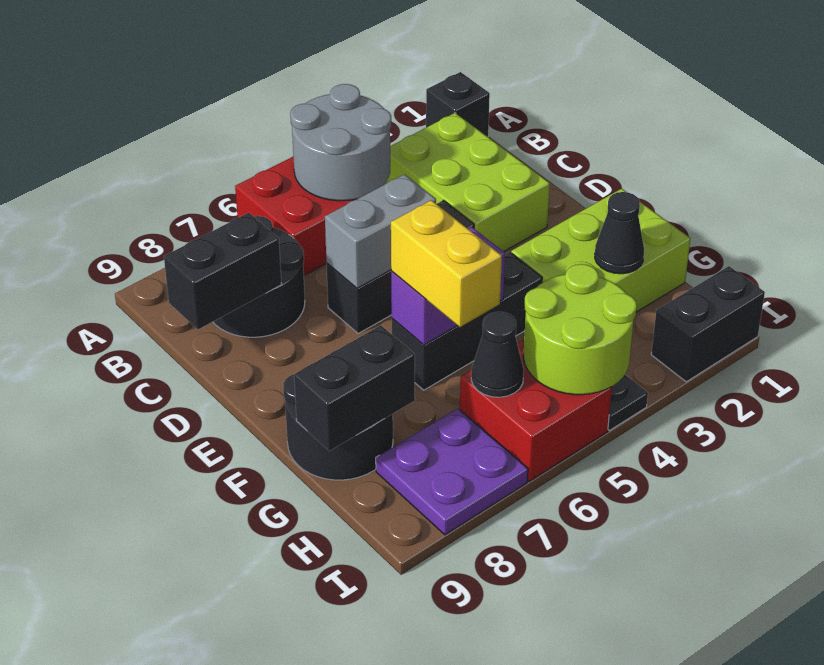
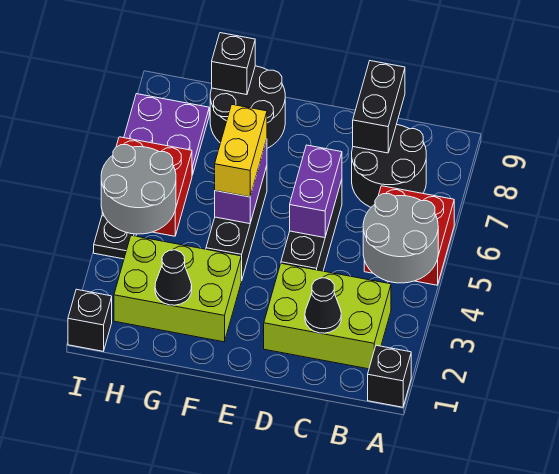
grey brick D5:D6 level 2 -> purple brick D5:D6 level 2
lime brick F1:G3 level 1 -> lime brick F2:H3 level 1
yellow brick F6:G6 level 3 -> yellow brick F5:F6 level 3
black brick G8:G9 level 2 -> black brick G9 level 2
lime round brick H4:I5 level 2 -> grey round brick H4:I5 level 2
black cone H6 level 2 -> black cone C2 level 2
black brick I1:I2 level 1 -> black brick I1 level 1

